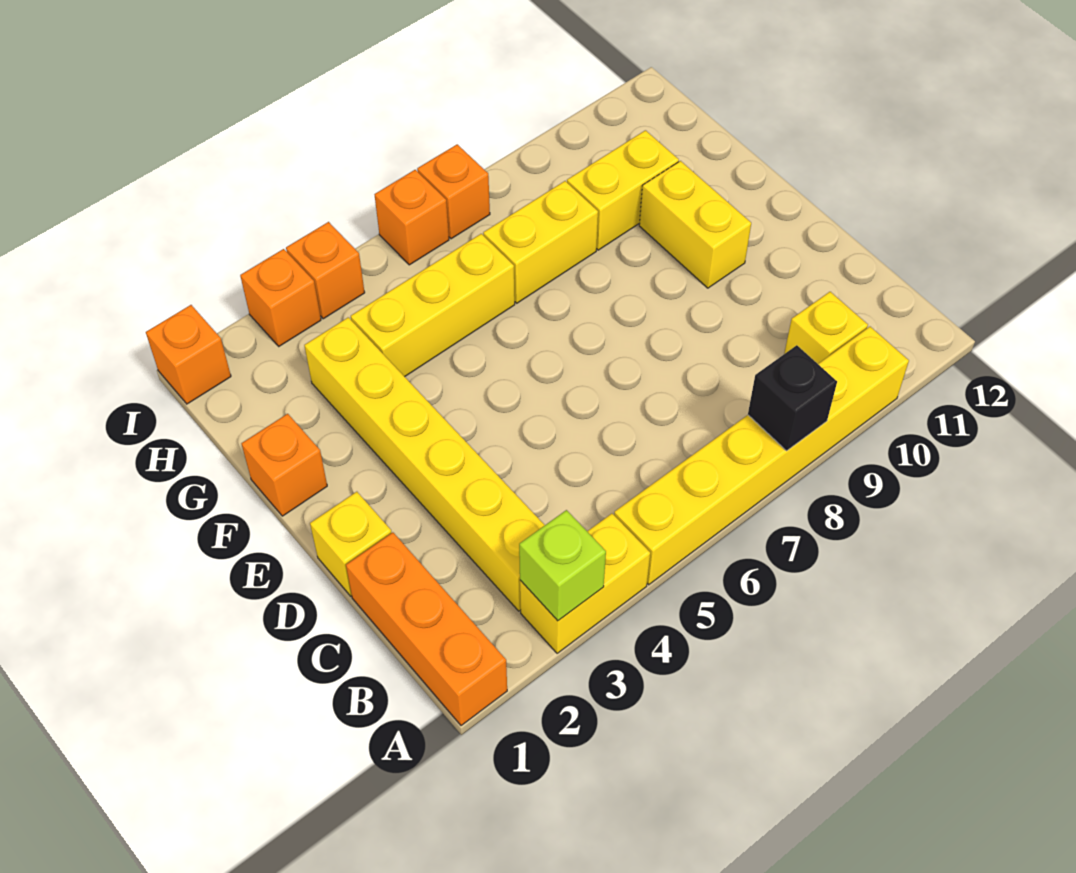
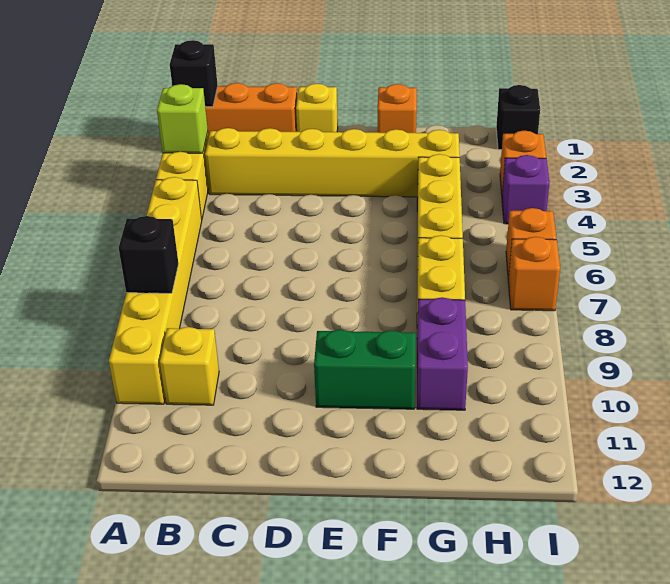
none -> black brick A1 level 2
yellow brick E10:F10 level 1 -> green brick E10:F10 level 1
yellow brick G9:G10 level 1 -> purple brick G9:G10 level 1
orange brick I1 level 1 -> black brick I1 level 1
orange brick I4 level 1 -> purple brick I4 level 1

